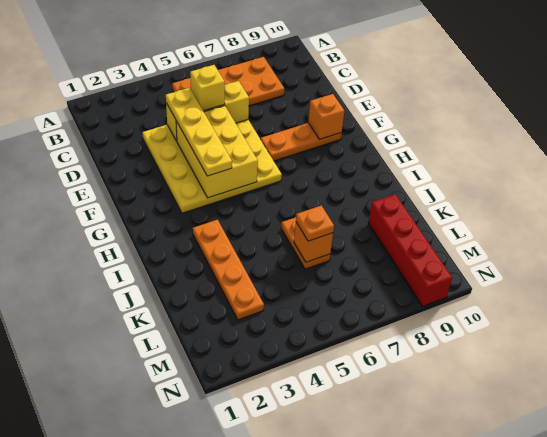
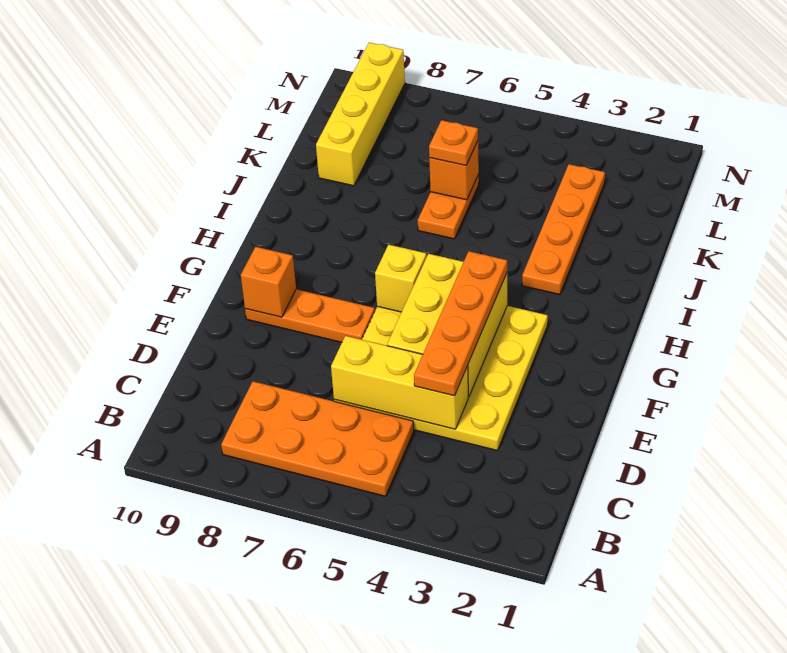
yellow plate D4:G4 level 3 -> orange plate D4:G4 level 3
yellow brick D5 level 3 -> yellow brick G6 level 2
red brick K9:N9 level 1 -> yellow brick K9:N9 level 1

